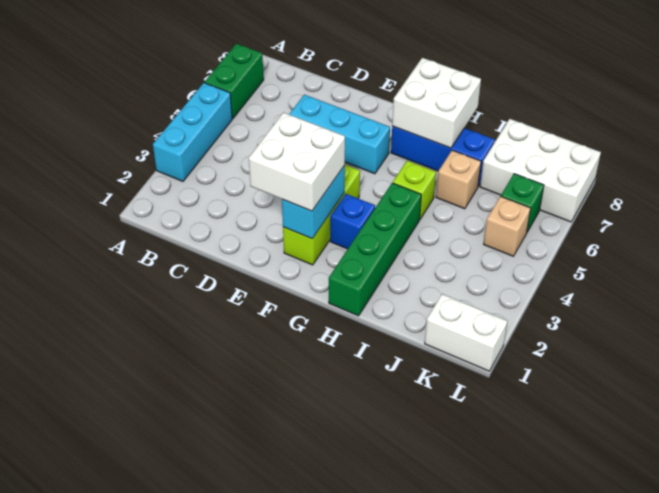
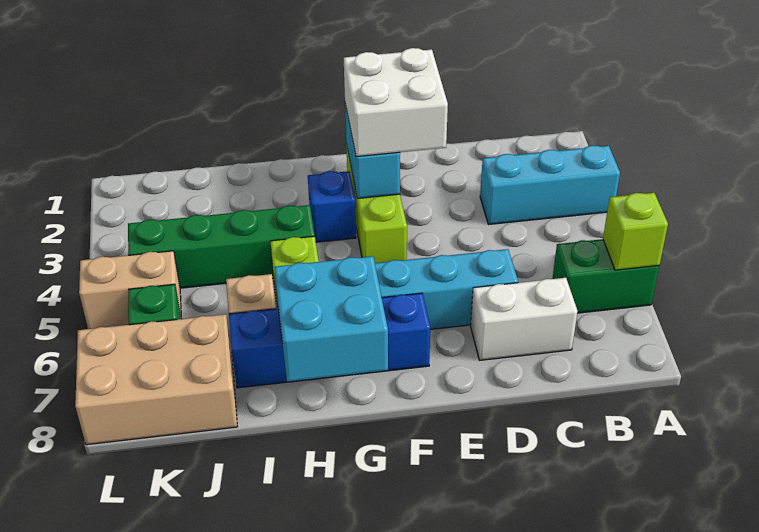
cyan brick A3:A5 level 1 -> cyan brick A3:C3 level 1
green brick A6:A7 level 1 -> green brick A6:B6 level 1
none -> lime brick A6 level 2
blue brick G7:I7 level 1 -> blue brick F7:I7 level 1
white brick G7:H8 level 2 -> cyan brick G7:H8 level 2
green brick H1:H4 level 1 -> green brick H4:K4 level 1
white brick J7:L8 level 1 -> tan brick J7:L8 level 1
white brick K1:L1 level 1 -> white brick C7:D7 level 1
tan brick K5 level 1 -> tan brick K5:L5 level 1

